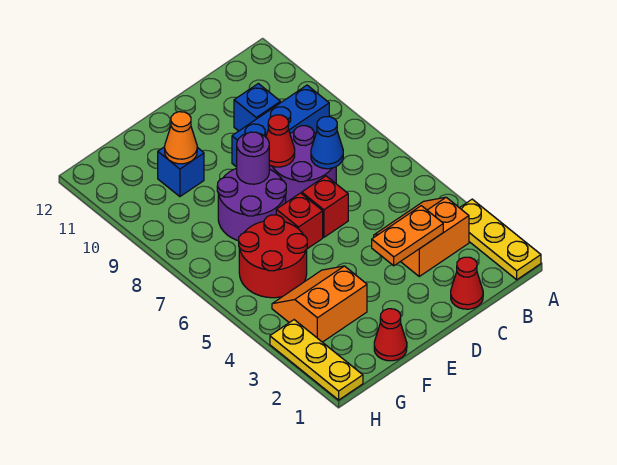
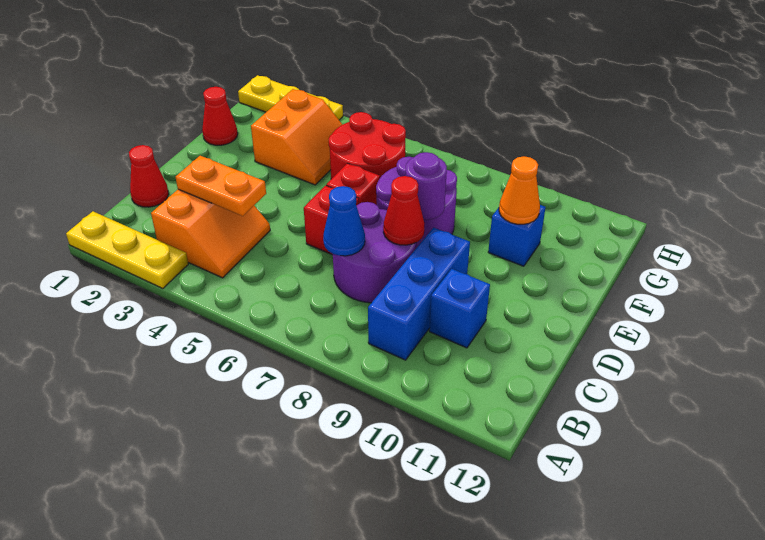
orange plate C3:D3 level 2 -> orange plate C3:C4 level 2

